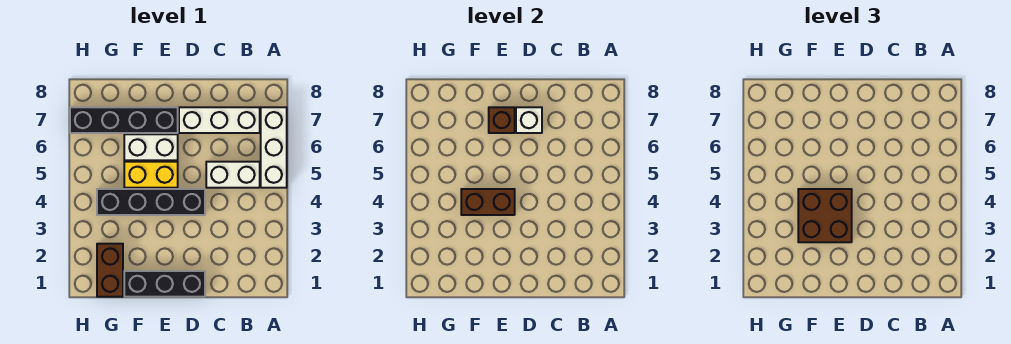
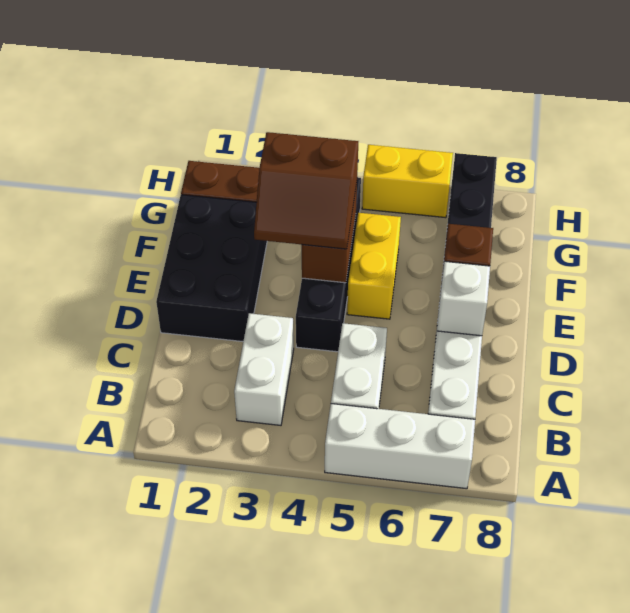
black brick D1:F1 level 1 -> black brick D1:F2 level 1
brown brick E3:F4 level 3 -> brown slope E3:F4 level 3 top F
white brick E6:F6 level 1 -> white brick B3:C3 level 1
none -> yellow brick H5:H6 level 1

